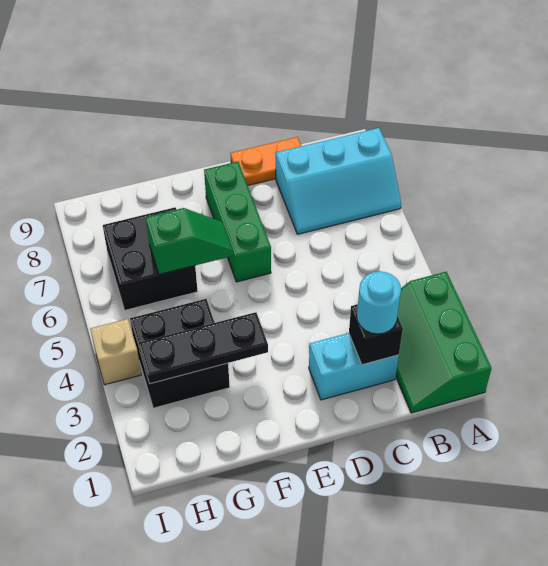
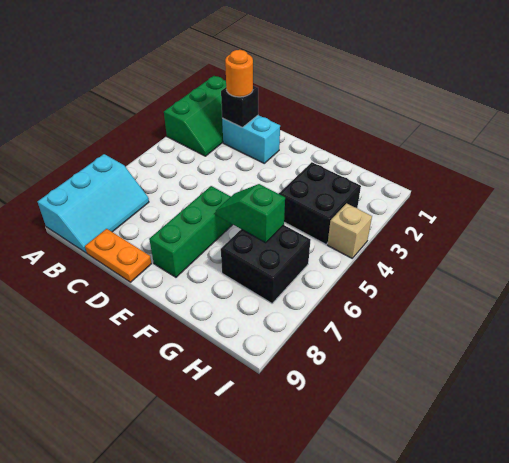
cyan slope A7:C8 level 1 top 8 -> cyan slope A7:B9 level 1 top A
cyan round brick C2 level 3 -> orange round brick C2 level 3
black plate F3:H3 level 2 -> none

